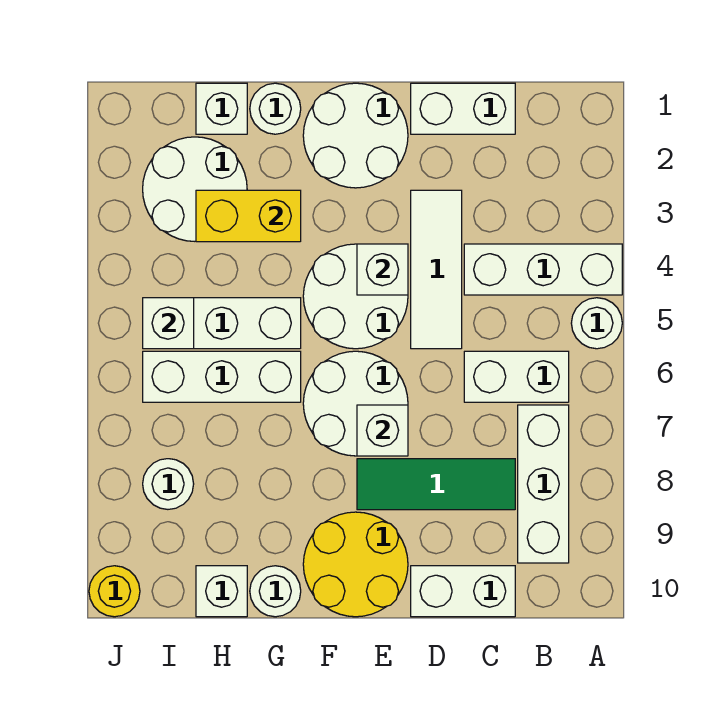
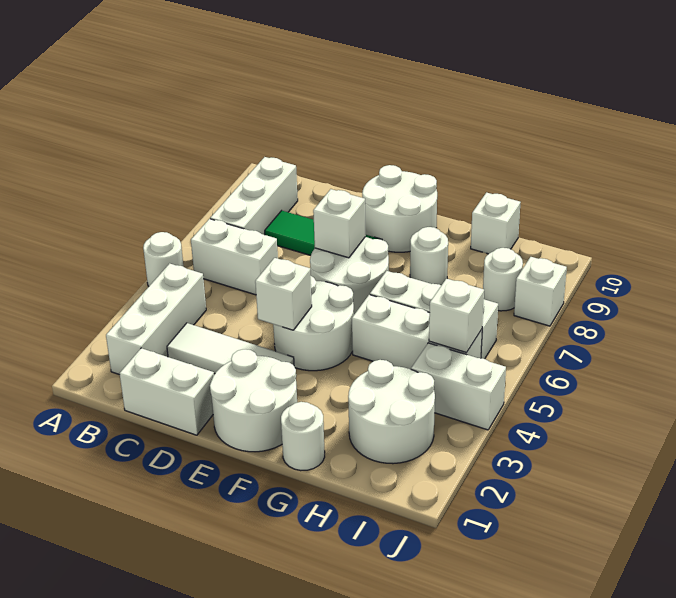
white brick A4:C4 level 1 -> white brick B2:B4 level 1
white brick C10:D10 level 1 -> white brick I4:J4 level 1
white tile D3:D5 level 1 -> white tile C3:E3 level 1
yellow round brick E9:F10 level 1 -> white round brick E9:F10 level 1
yellow brick G3:H3 level 2 -> none
white round brick G10 level 1 -> white round brick G8 level 1
white brick H1 level 1 -> white brick J8 level 1
yellow round brick J10 level 1 -> none

